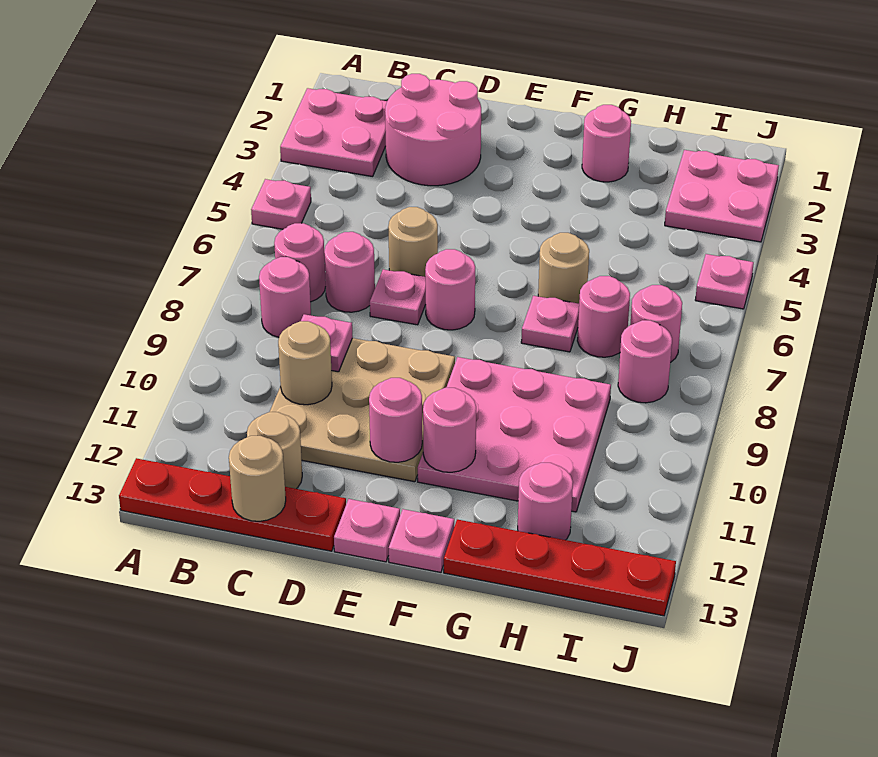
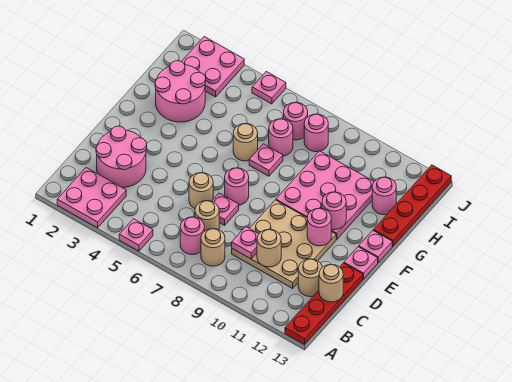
pink round brick B8 level 1 -> tan round brick B8 level 1
pink round brick C7 level 1 -> tan round brick C7 level 1
pink round brick G2 level 1 -> pink round brick G2:H3 level 1

